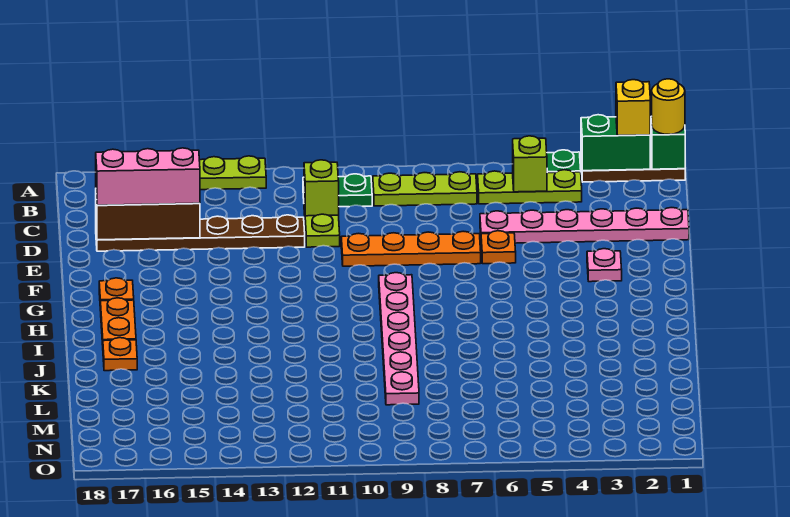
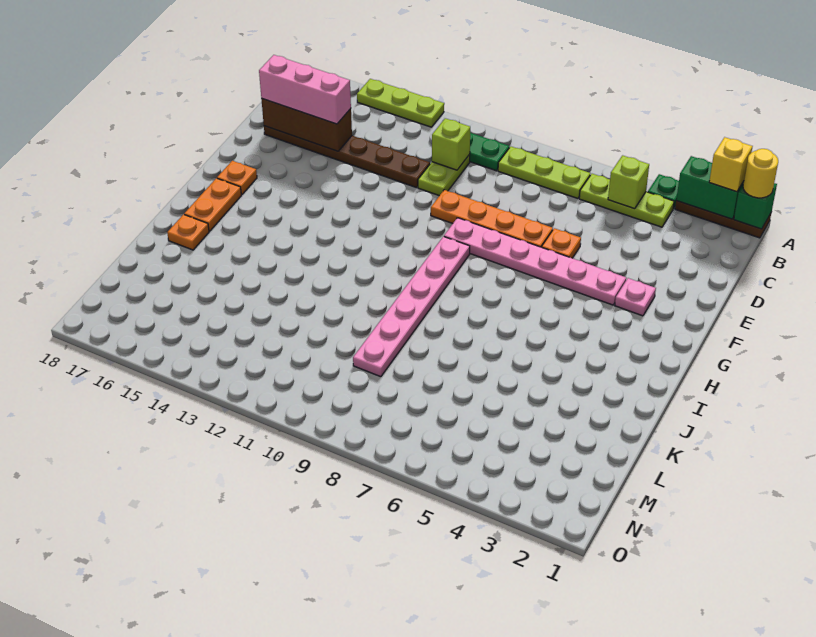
pink plate D1:D6 level 1 -> pink plate F4:F9 level 1

